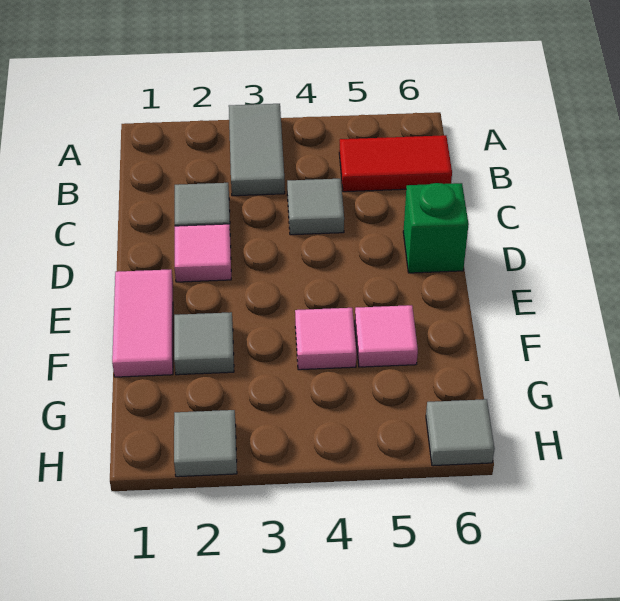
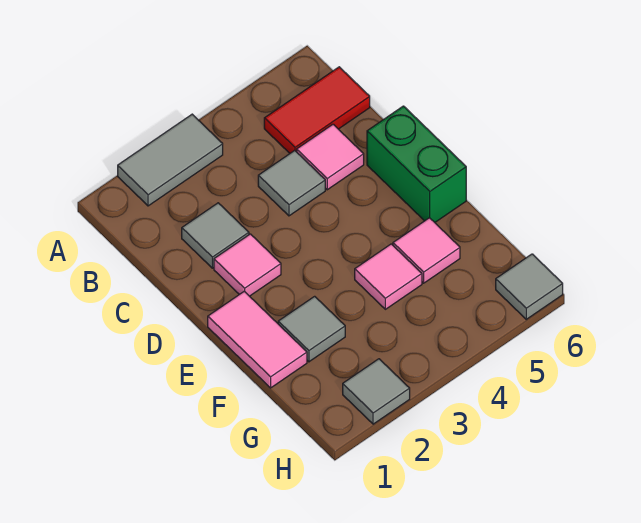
grey tile A3:B3 level 1 -> grey tile A2:A3 level 1
none -> pink tile C5 level 1
green brick D6 level 1 -> green brick D6:E6 level 1

